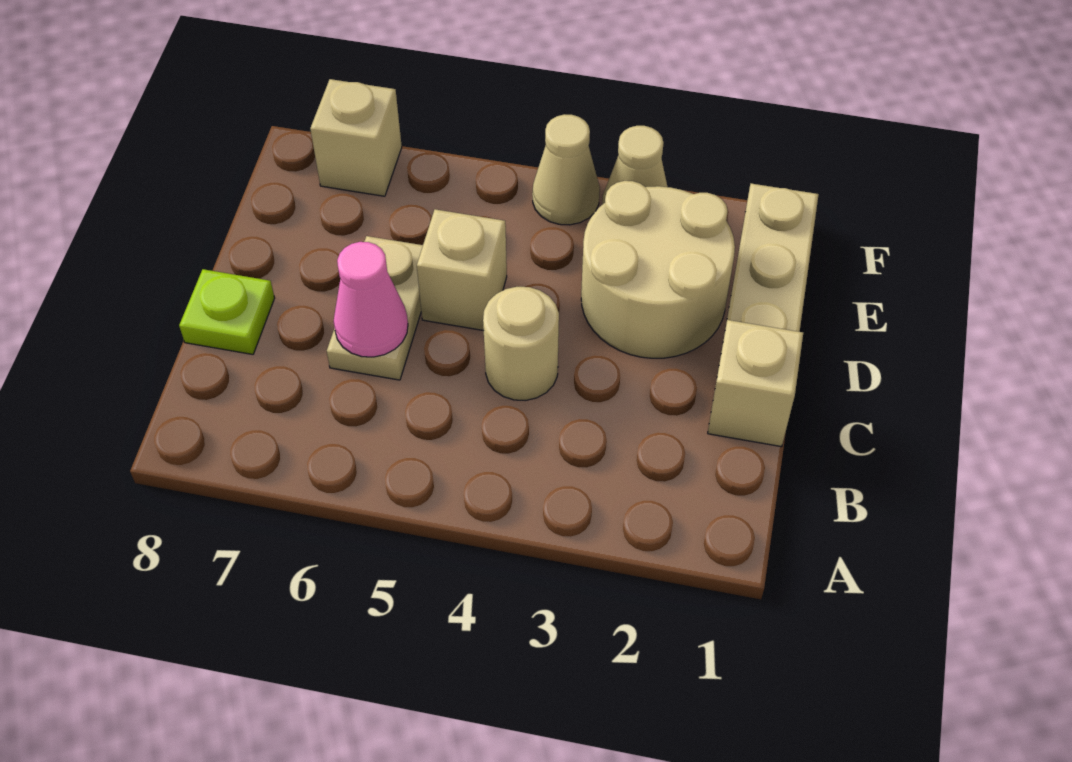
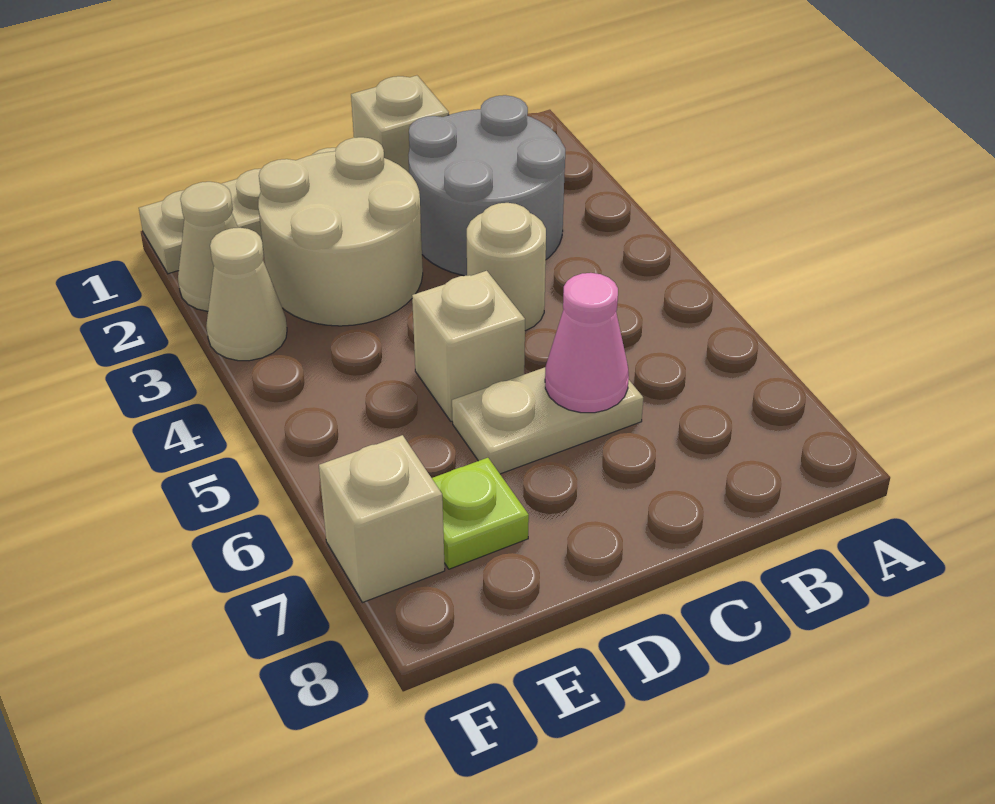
none -> grey round brick B2:C3 level 1
lime plate C8 level 1 -> lime plate E7 level 1
tan cone F4 level 1 -> tan cone F2 level 1

